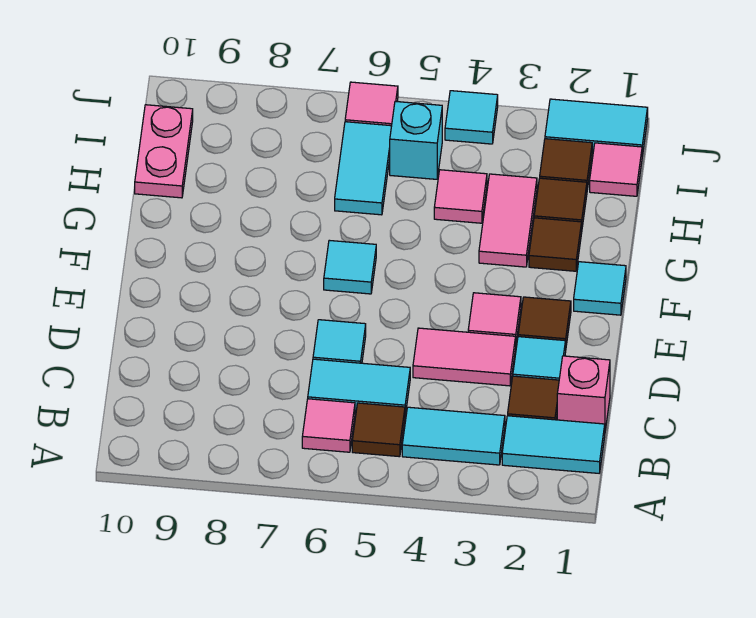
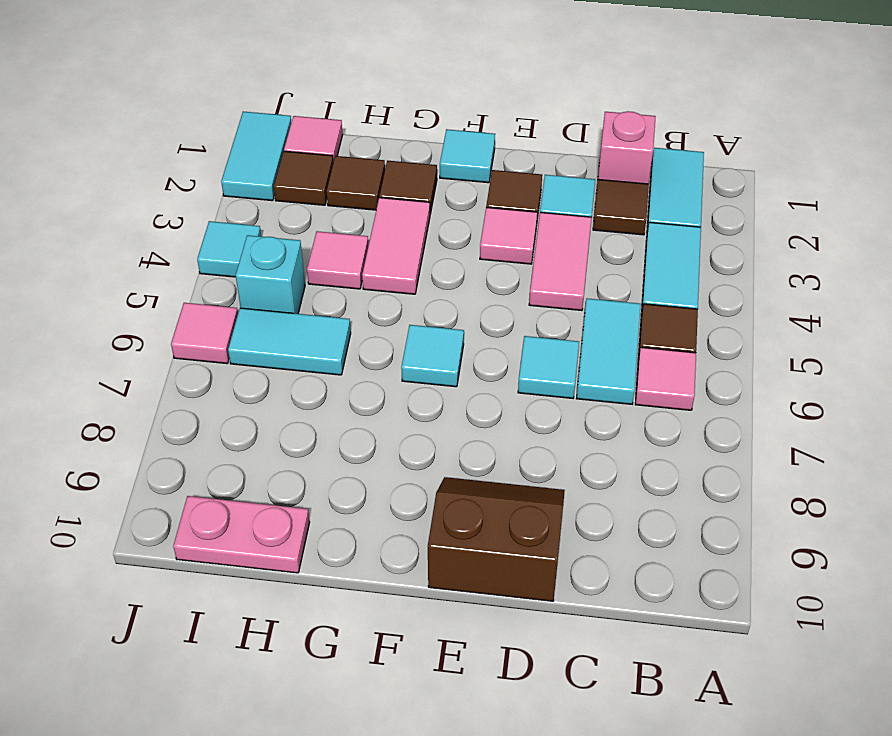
none -> brown slope D9:E10 level 1 top 10
pink tile G3:H3 level 1 -> pink tile G3:G4 level 1

